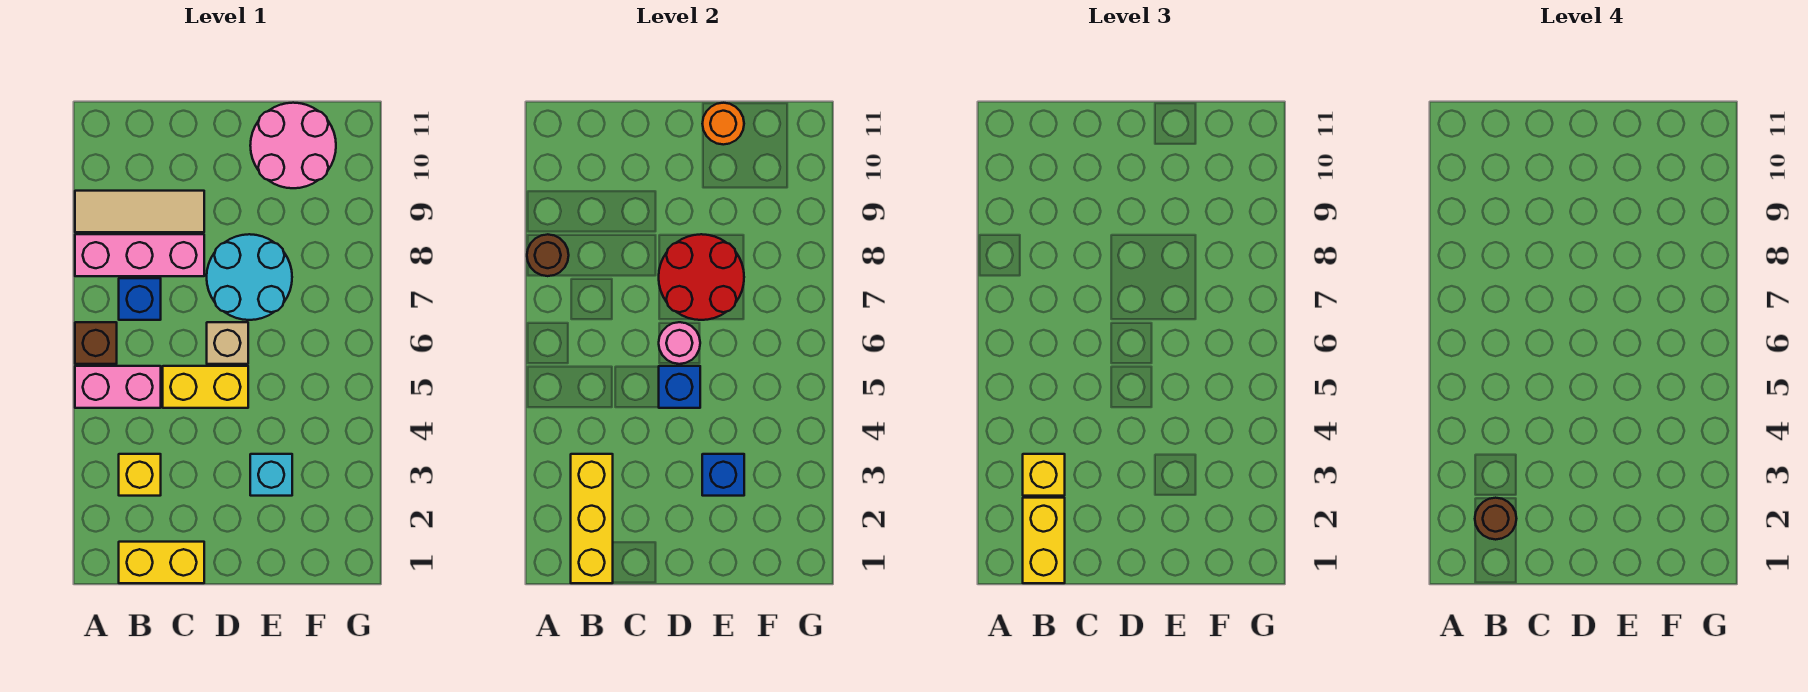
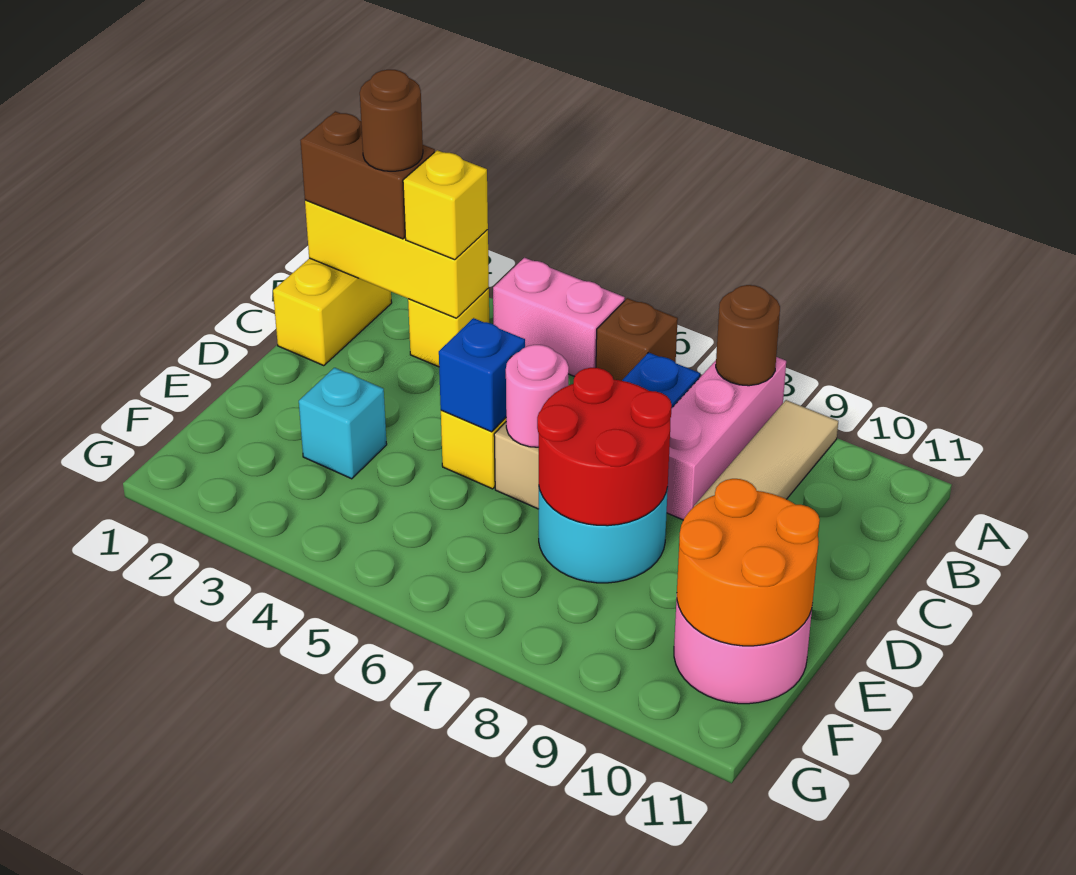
pink brick A5:B5 level 1 -> pink brick A4:A5 level 1
yellow brick B1:B2 level 3 -> brown brick B1:B2 level 3
blue brick E3 level 2 -> none
orange round brick E11 level 2 -> orange round brick E10:F11 level 2

